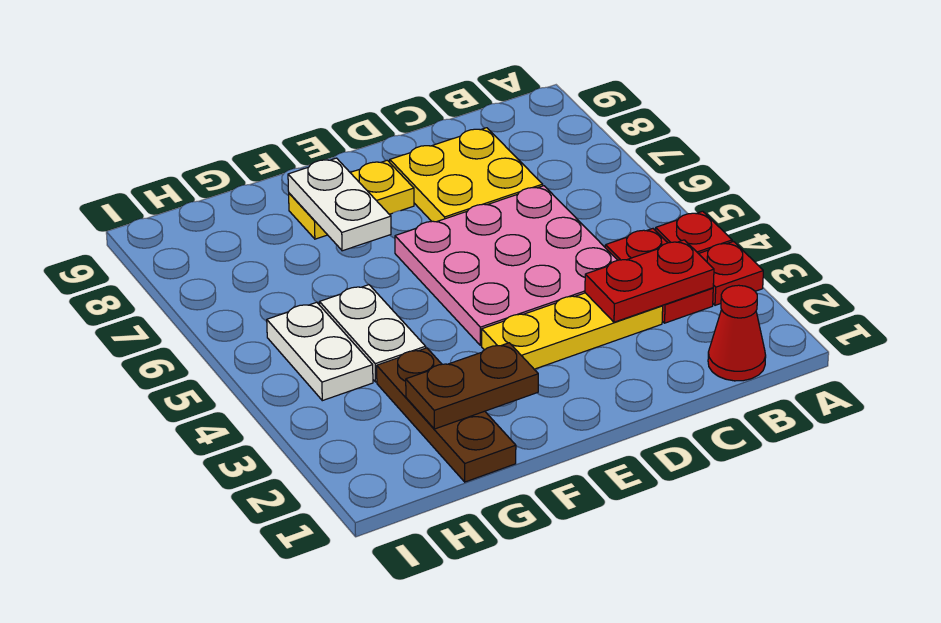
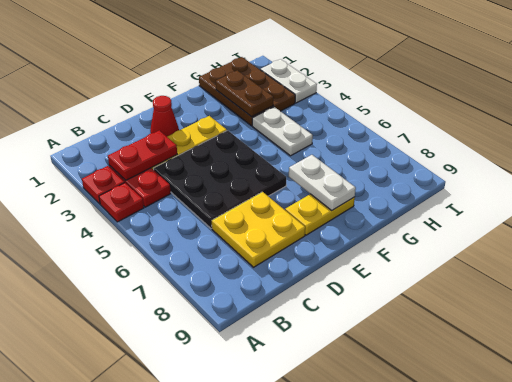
red cone B1 level 1 -> red cone D2 level 1
pink plate C4:E6 level 1 -> black plate C4:E6 level 1
brown plate F2:G2 level 2 -> brown plate G2:G3 level 2
brown plate G1:G3 level 1 -> brown plate G1:H3 level 1
white plate H4:H5 level 1 -> white plate I2:I3 level 1

